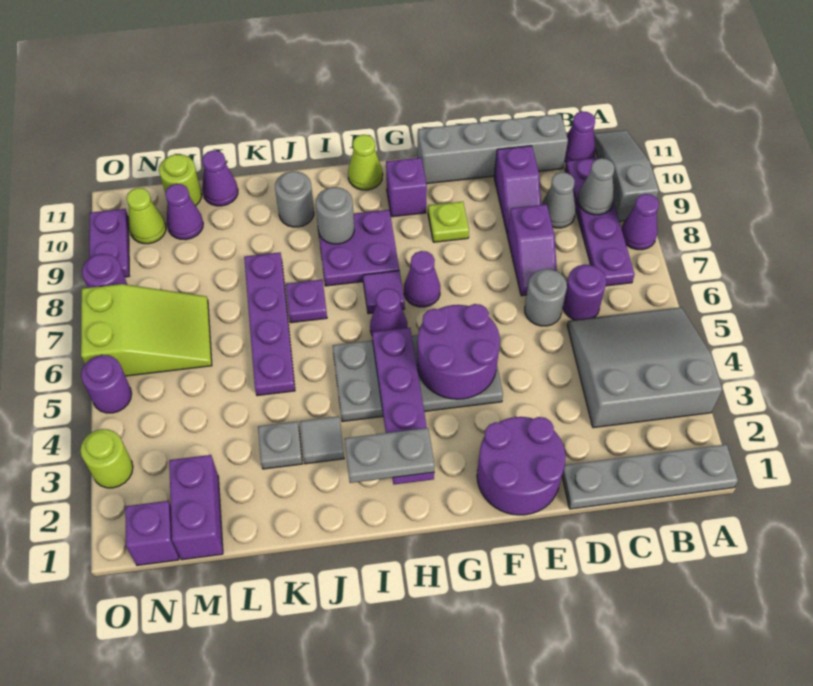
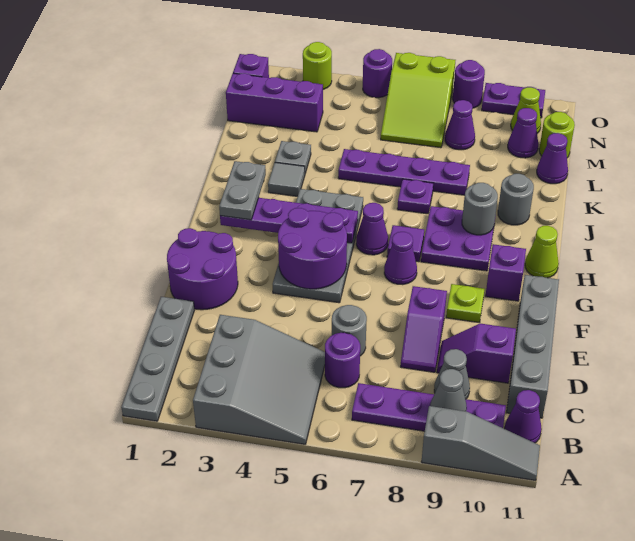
purple cone A8 level 1 -> purple cone M8 level 1
purple slope D7:D8 level 1 top 8 -> purple slope D8:E8 level 1 top E
purple brick M1:M2 level 1 -> purple brick M1:M3 level 1

